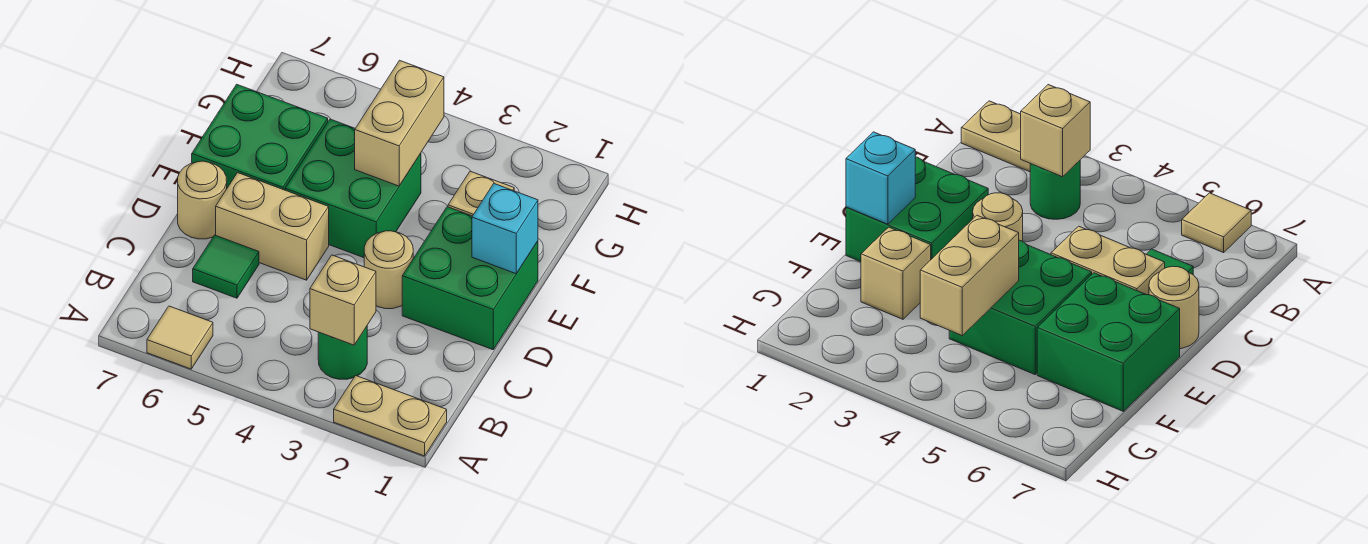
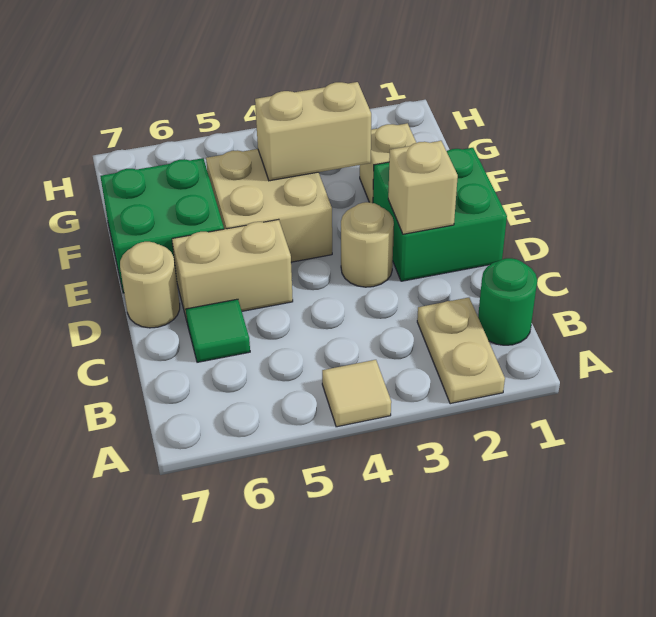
tan plate A1:A2 level 1 -> tan plate A2:B2 level 1
tan tile A6 level 1 -> tan tile A4 level 1
green round brick B3 level 1 -> green round brick B1 level 1
tan brick B3 level 2 -> tan brick D2 level 2
cyan brick E1 level 2 -> none
green brick E4:F5 level 1 -> tan brick E4:F5 level 1
tan brick F4:G4 level 2 -> tan brick F3:F4 level 2

